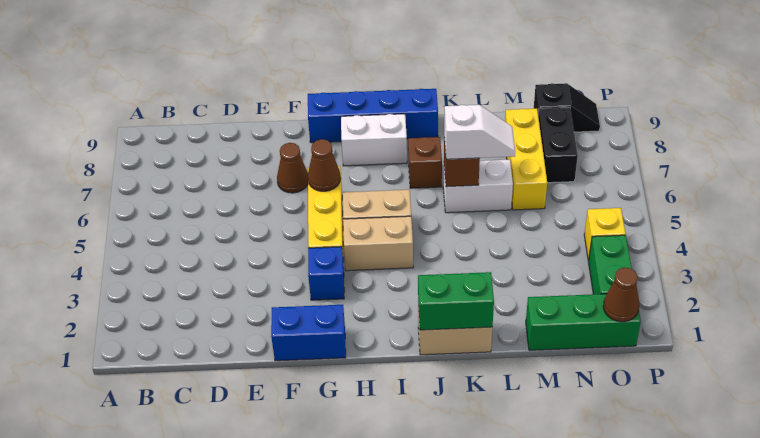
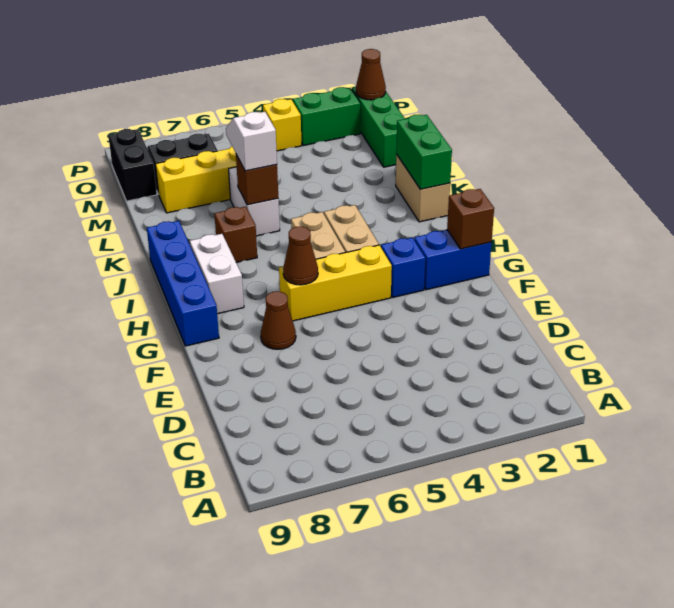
blue brick F1:G1 level 1 -> blue brick G1:G2 level 1
none -> brown brick G1 level 2
black slope N9:O9 level 1 top N -> black brick N9:O9 level 1

